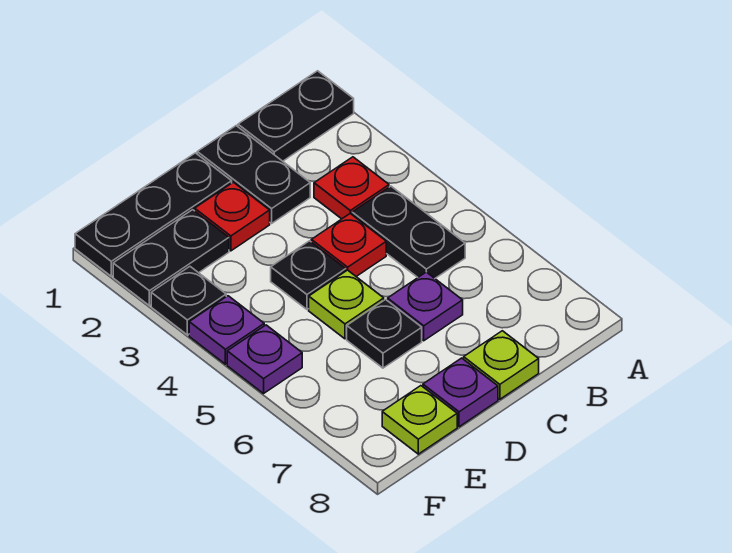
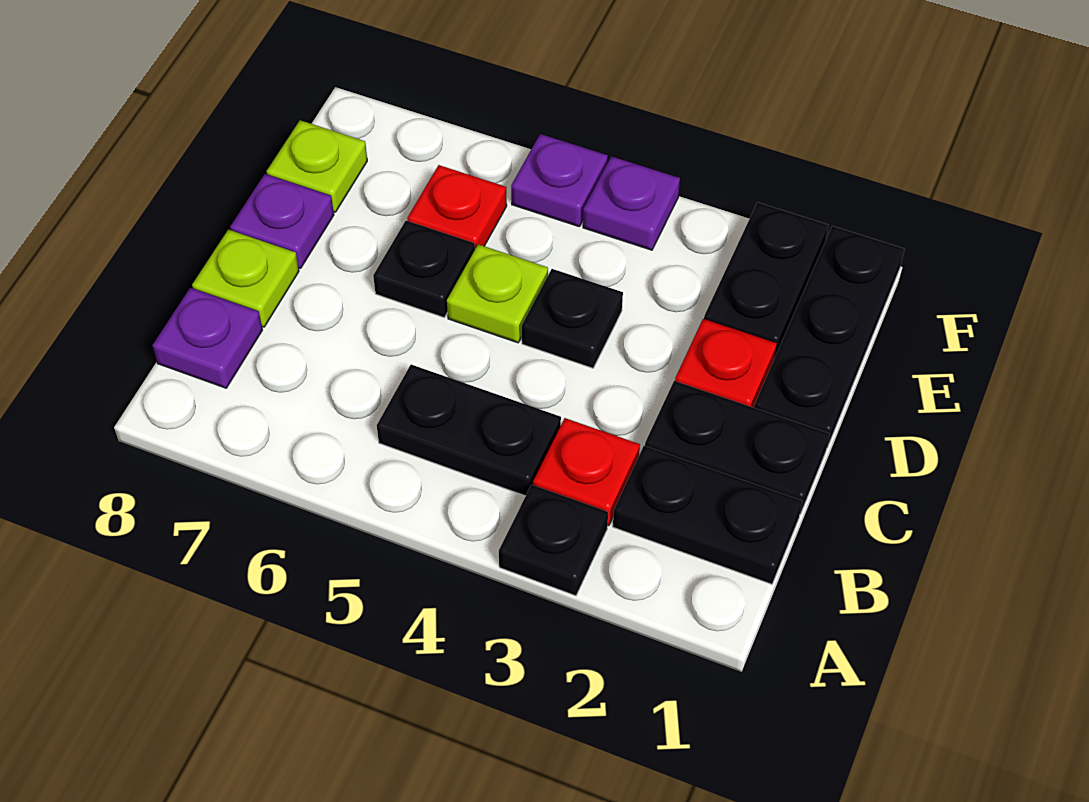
black plate A1:B1 level 1 -> black plate B1:B2 level 1
red plate C4 level 1 -> red plate E6 level 1
purple plate C6 level 1 -> purple plate B8 level 1
black plate F3 level 1 -> black plate A3 level 1

